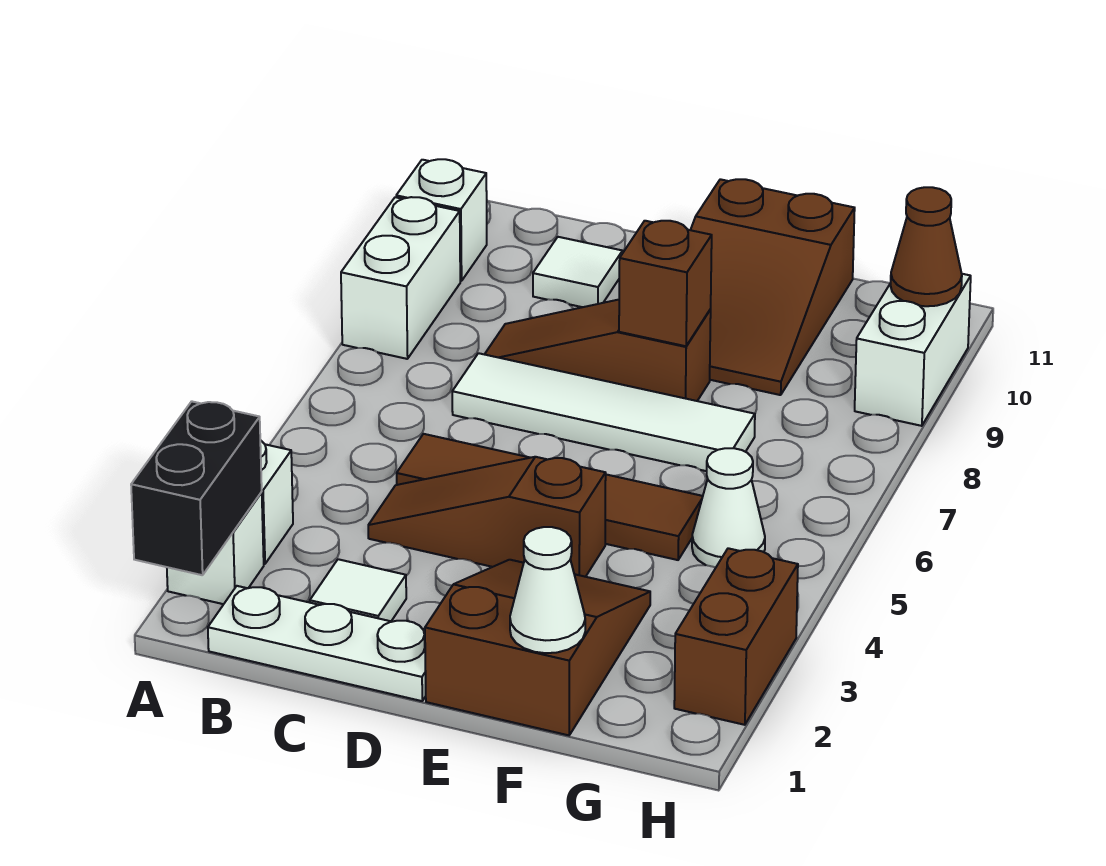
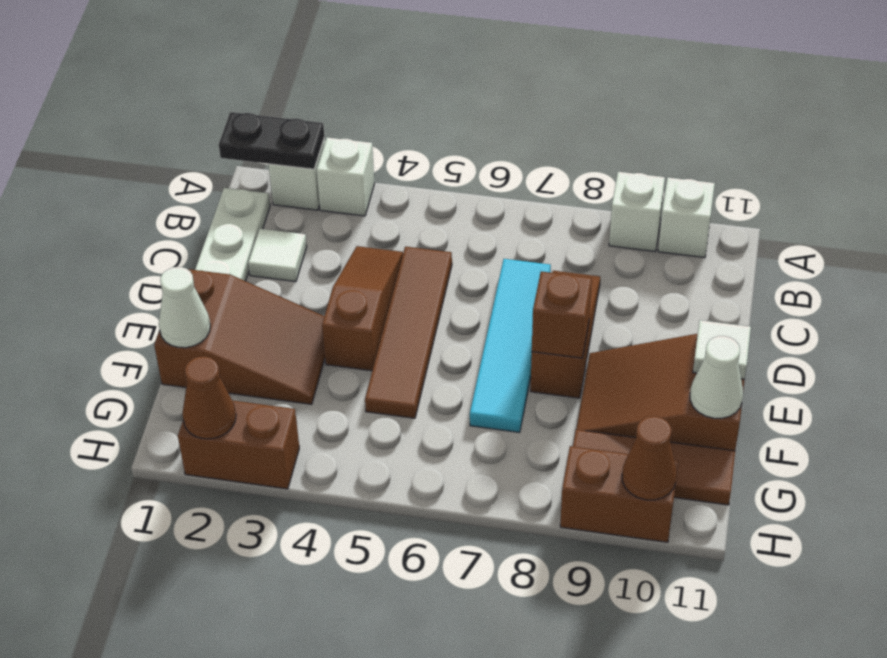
black brick A1:A2 level 2 -> black plate A1:A2 level 2
white brick A8:A9 level 1 -> white brick A9 level 1
white tile C7:F7 level 1 -> cyan tile C7:F7 level 1
white tile C10 level 1 -> white tile E11 level 2
white cone G5 level 1 -> white cone F11 level 2
none -> brown tile G9:G11 level 1
none -> brown cone H2 level 2
white brick H9:H10 level 1 -> brown brick H9:H10 level 1

